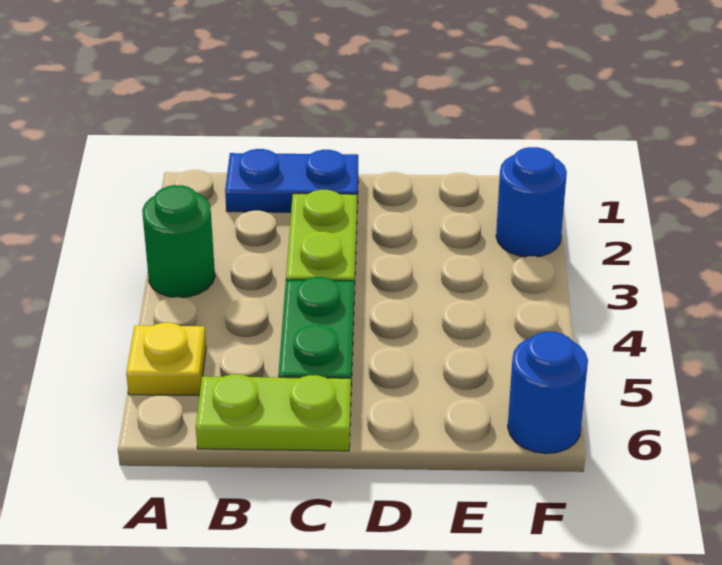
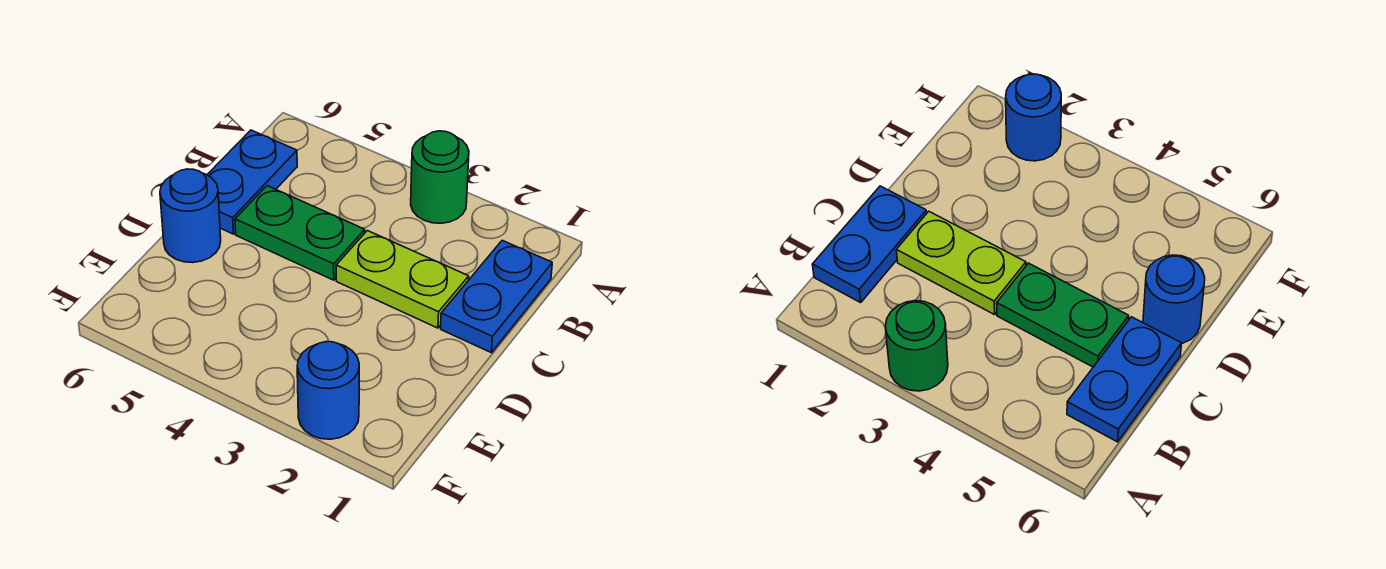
yellow plate A5 level 1 -> none
lime plate B6:C6 level 1 -> blue plate B6:C6 level 1
blue round brick F6 level 1 -> blue round brick D6 level 1

